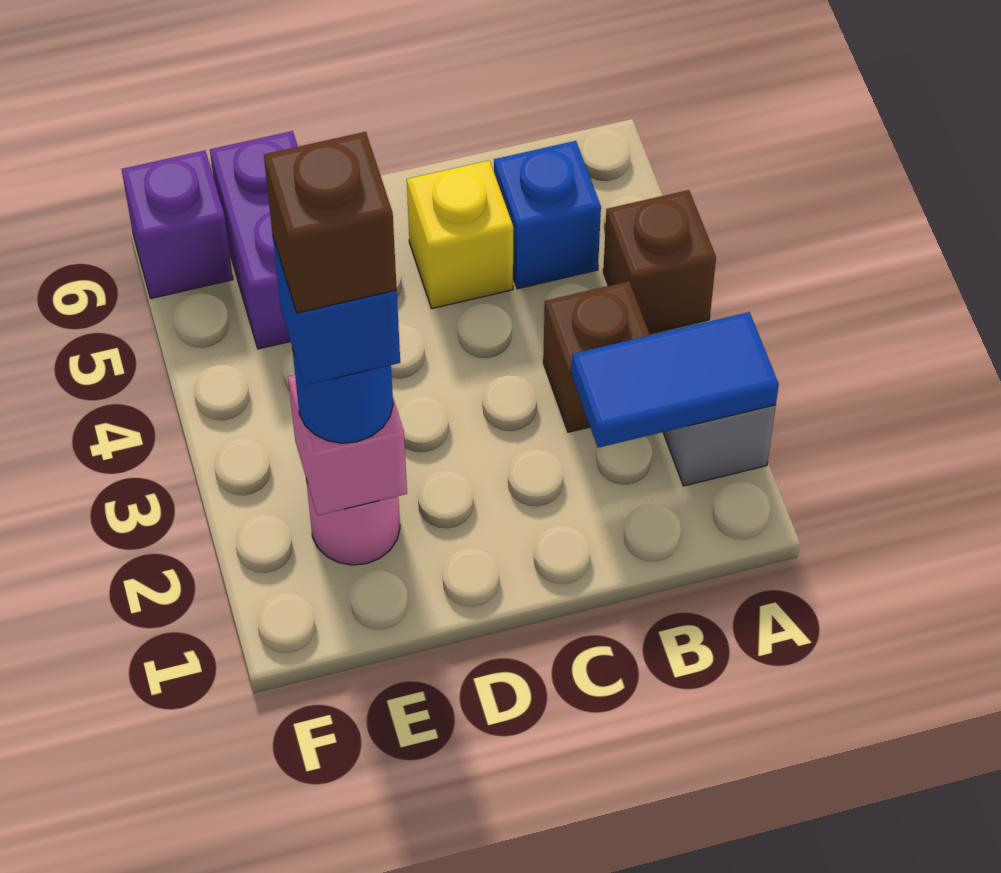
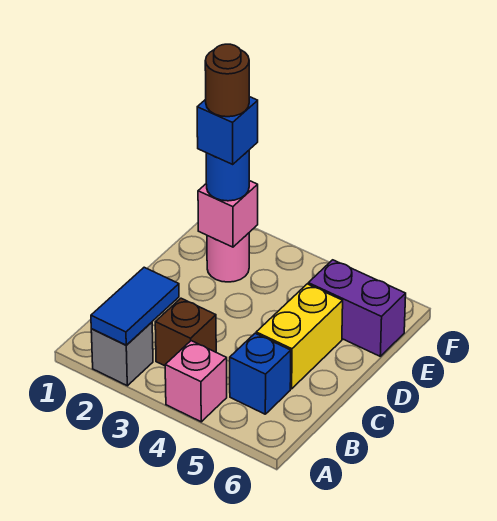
brown brick A4 level 1 -> pink brick A4 level 1
yellow brick C5 level 1 -> yellow brick C5:D5 level 1
brown brick E2 level 5 -> brown round brick E2 level 5
purple brick F6 level 1 -> none

